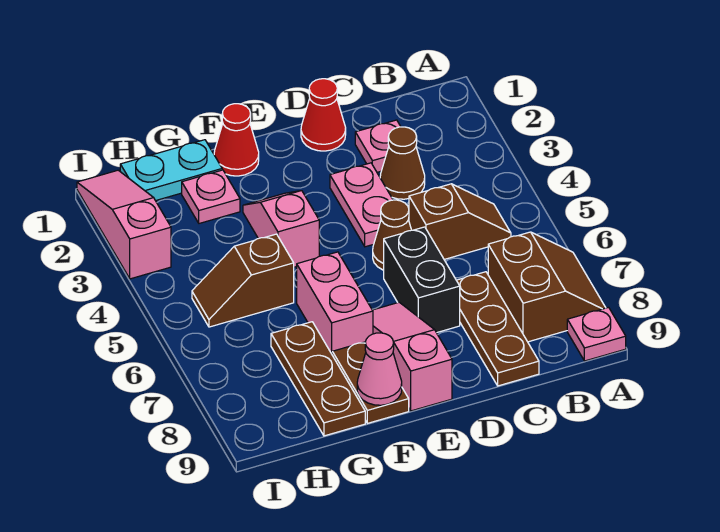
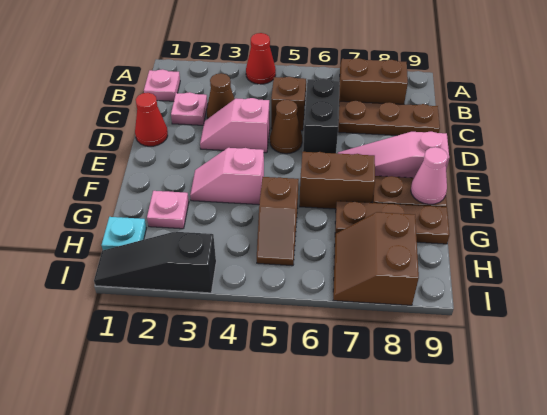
pink plate A9 level 1 -> pink plate B1 level 1
pink plate D3:D4 level 1 -> pink slope D3:D4 level 1 top 4
black brick D6:D7 level 1 -> black brick C6:D6 level 1
red cone F1 level 1 -> red cone A4 level 1
pink brick F6:F7 level 1 -> brown brick F6:F7 level 1
cyan plate G1:H1 level 1 -> cyan plate H1 level 1
none -> brown slope H7:I8 level 1 top 8
pink slope I1:I3 level 1 top 3 -> black slope I1:I3 level 1 top 3

